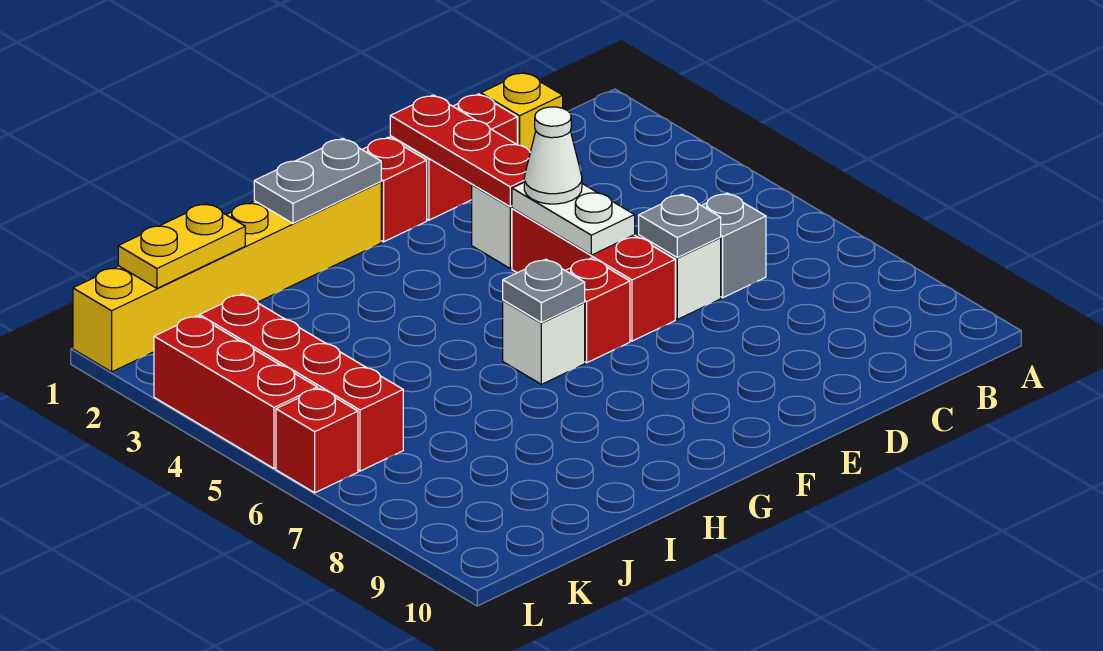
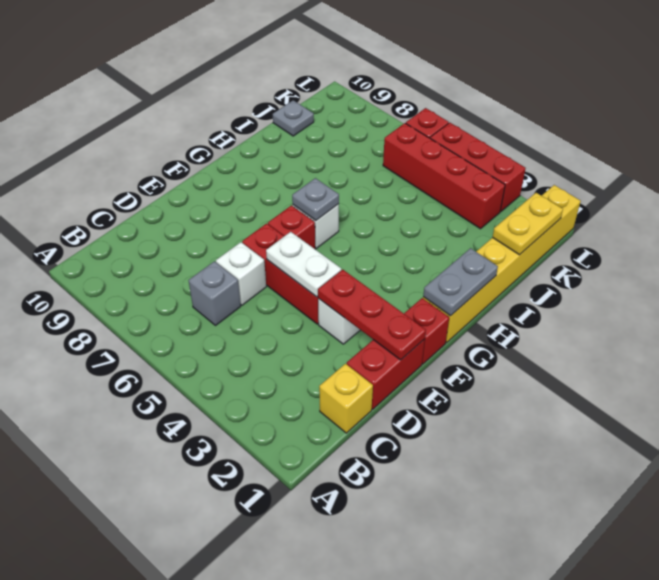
grey plate D6 level 2 -> grey plate J10 level 1
white cone E4 level 3 -> none

